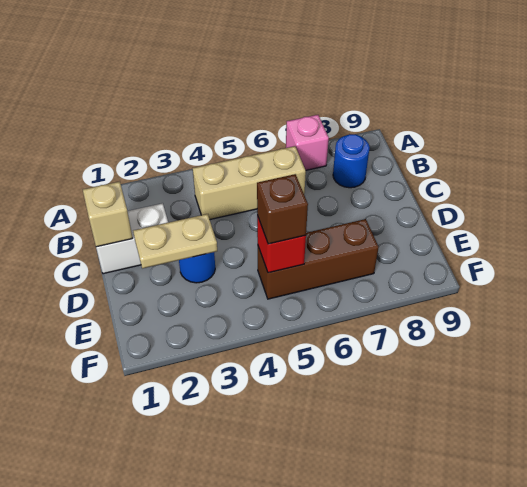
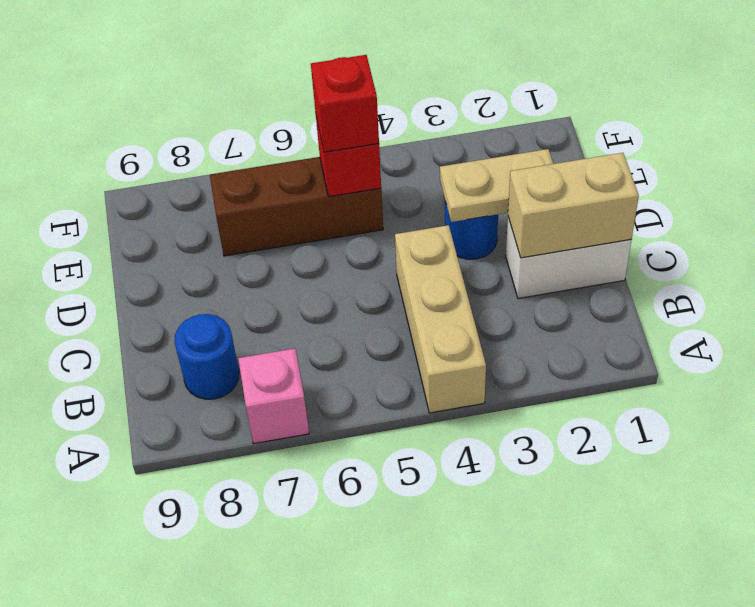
tan brick B4:B6 level 1 -> tan brick A4:C4 level 1
tan brick C1 level 2 -> tan brick C1:C2 level 2
brown brick E5 level 3 -> red brick E5 level 3

